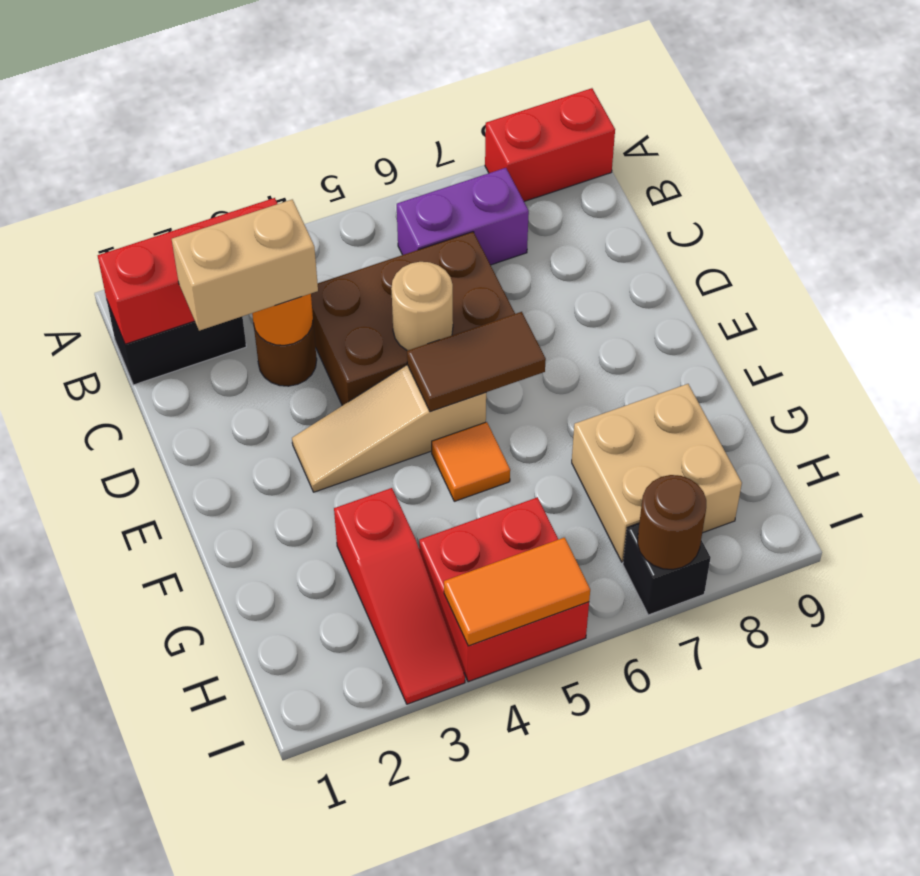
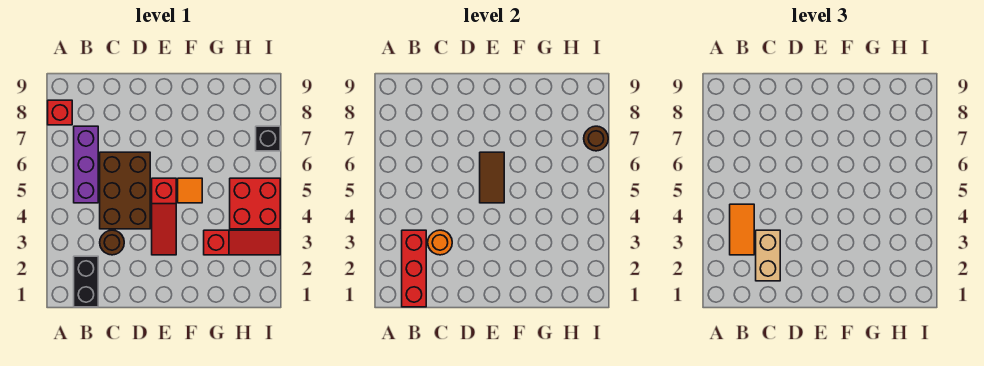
red brick A8:A9 level 1 -> red brick A8 level 1
purple brick B6:B7 level 1 -> purple brick B5:B7 level 1
tan round brick D5 level 2 -> none
tan slope E3:E5 level 1 top 5 -> red slope E3:E5 level 1 top 5
tan brick G7:H8 level 1 -> none
orange tile I4:I5 level 2 -> orange tile B3:B4 level 3

